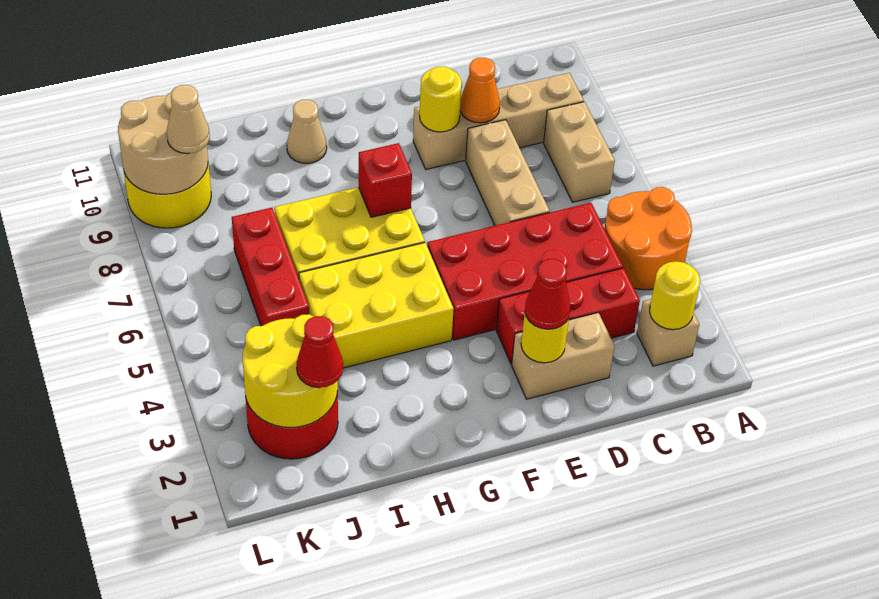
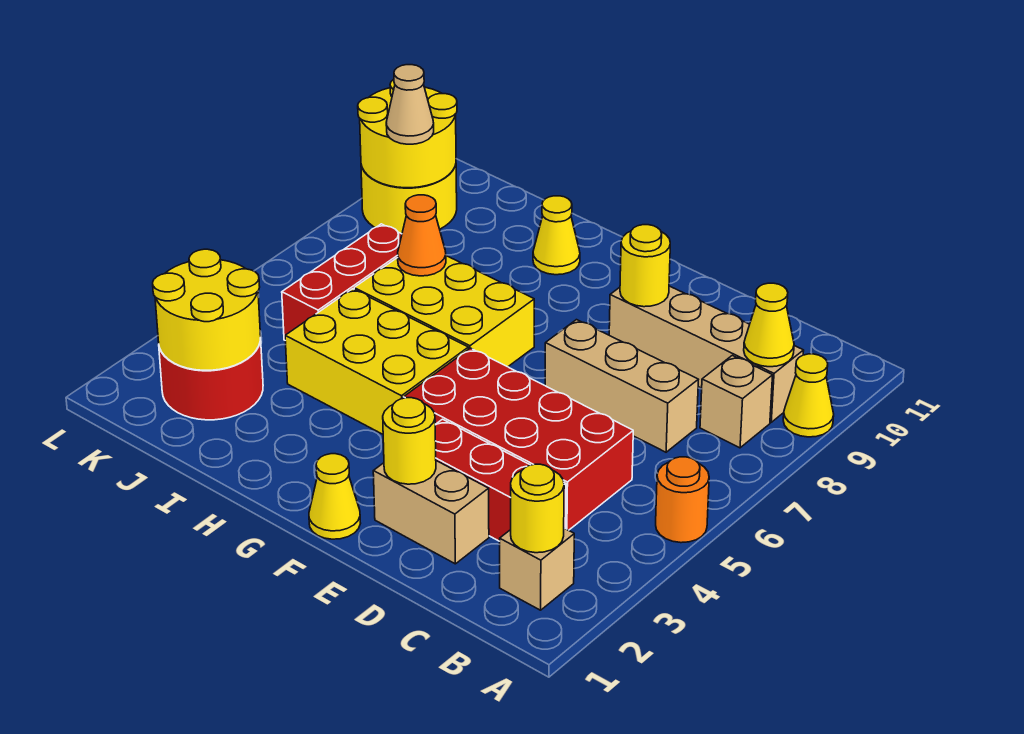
orange round brick A4:B5 level 1 -> orange round brick A5 level 1
none -> yellow cone A9 level 1
tan brick B7:B8 level 1 -> tan brick B8 level 1
none -> yellow cone B9 level 2
tan brick D6:D8 level 1 -> tan brick C7:E7 level 1
orange cone D9 level 2 -> orange cone I7 level 2
red cone E2 level 3 -> none
none -> yellow cone F1 level 1
red brick G7 level 2 -> none
tan cone H10 level 1 -> yellow cone H10 level 1
red cone J2 level 3 -> none
tan round brick K9:L10 level 2 -> yellow round brick K9:L10 level 2

